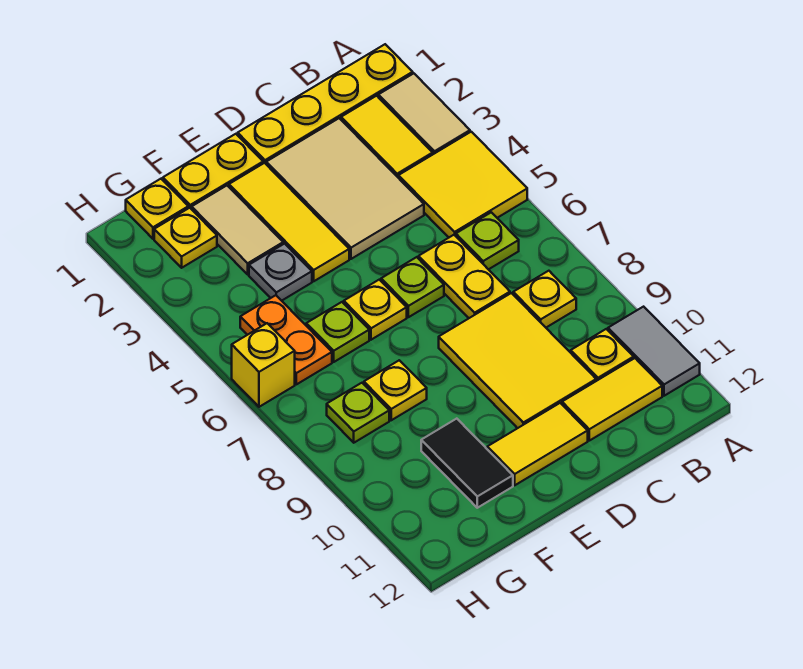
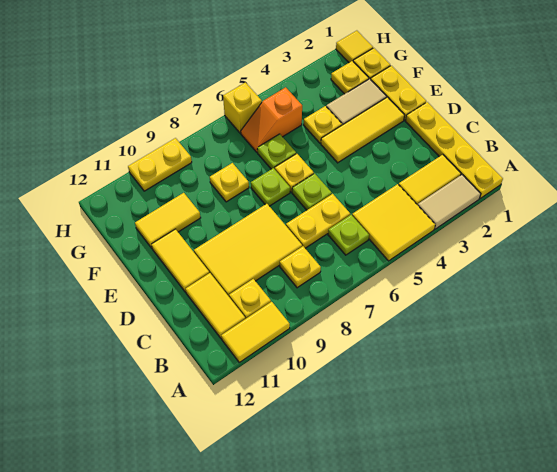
grey tile A10:A11 level 1 -> yellow tile A10:A11 level 1
tan tile C2:D4 level 1 -> none
grey plate F4 level 1 -> yellow plate F4 level 1
black tile F10:F11 level 1 -> yellow tile F10:F11 level 1
orange plate G5:G6 level 1 -> orange slope G5:G6 level 1 top 5
lime plate G8 level 1 -> lime plate E7 level 1
none -> yellow tile H1 level 1
none -> yellow plate H9:H10 level 1

